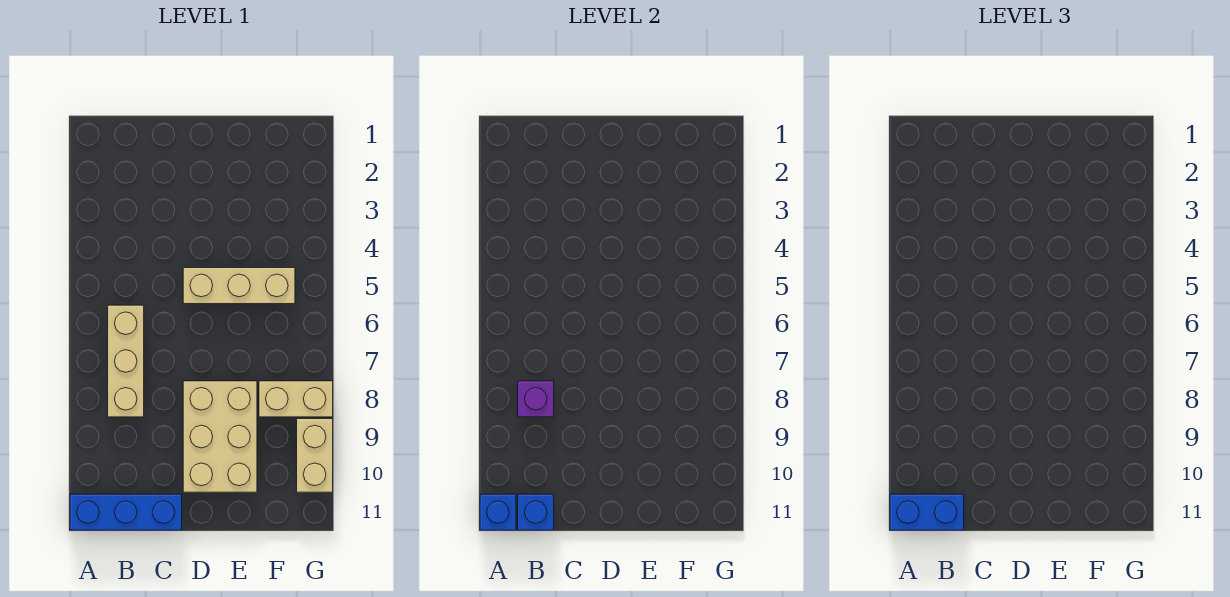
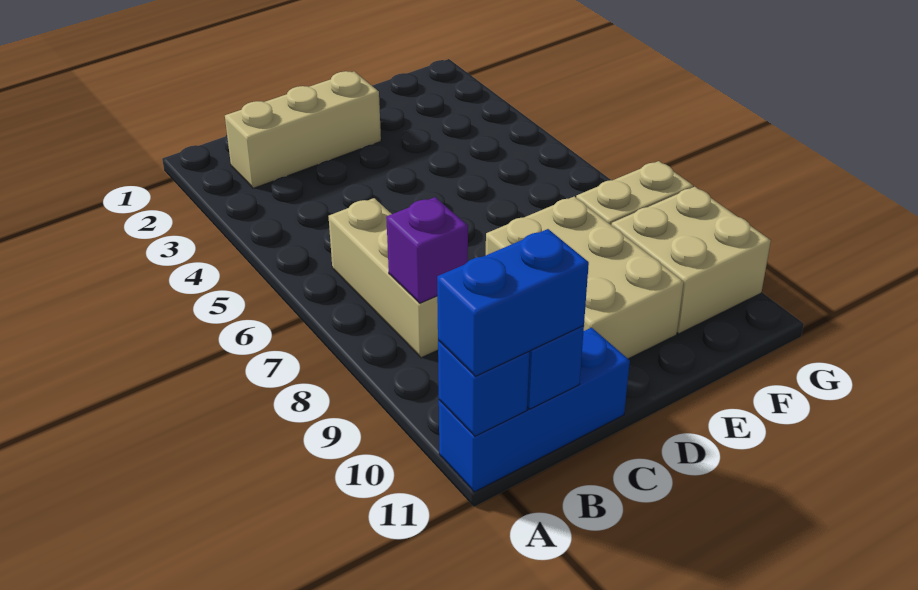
tan brick D5:F5 level 1 -> tan brick B2:D2 level 1
tan brick G9:G10 level 1 -> tan brick F9:G10 level 1

